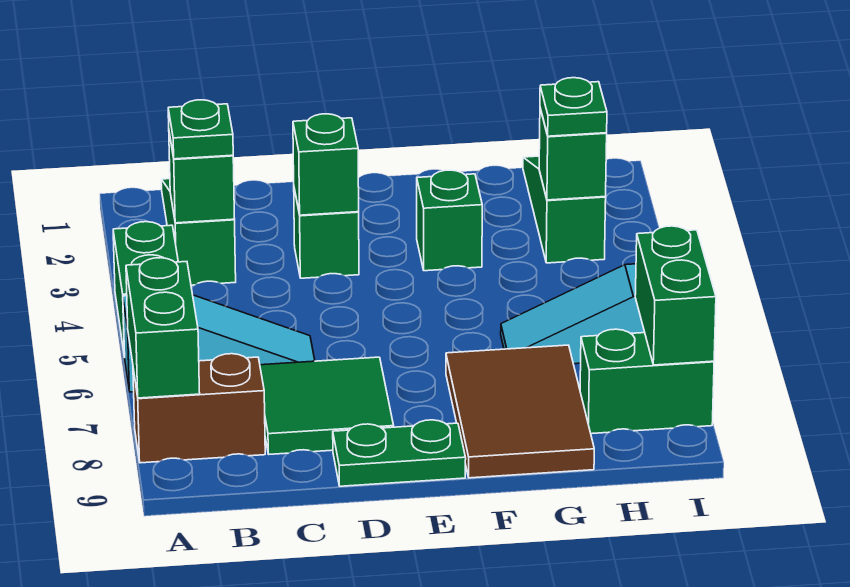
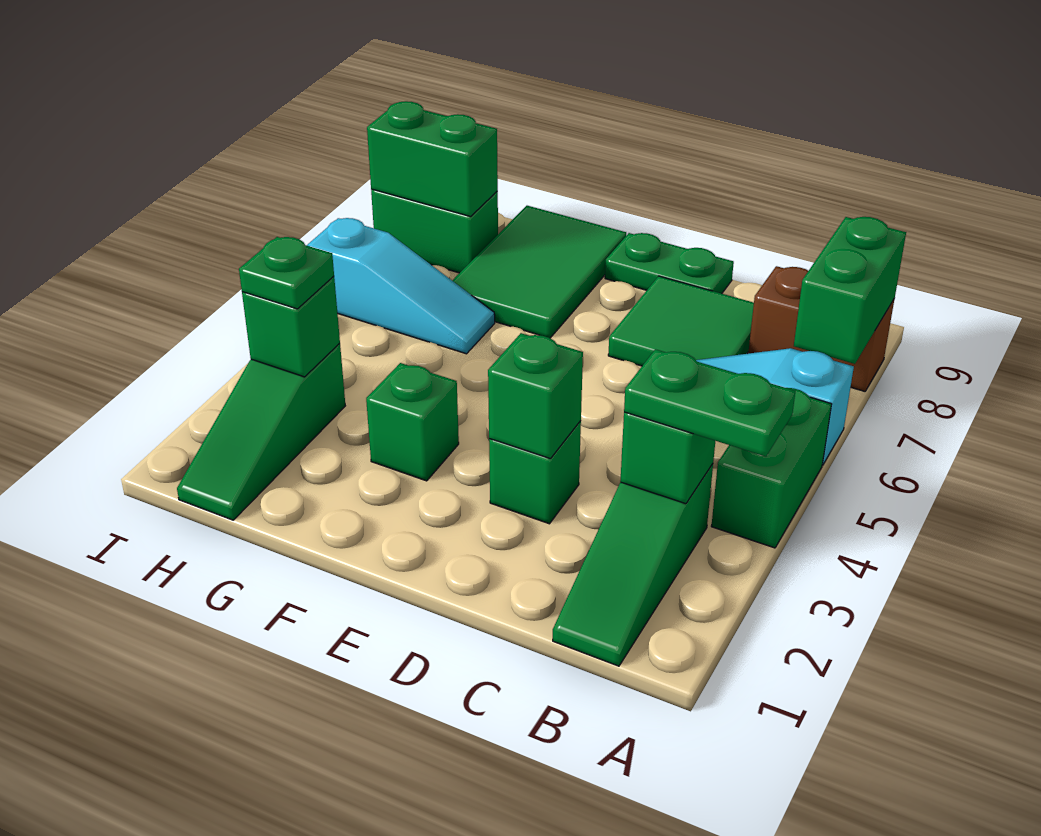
green plate B3 level 3 -> green plate A3:B3 level 3
brown tile F7:G9 level 1 -> green tile F7:G9 level 1
green brick I7:I8 level 2 -> green brick H8:I8 level 2

